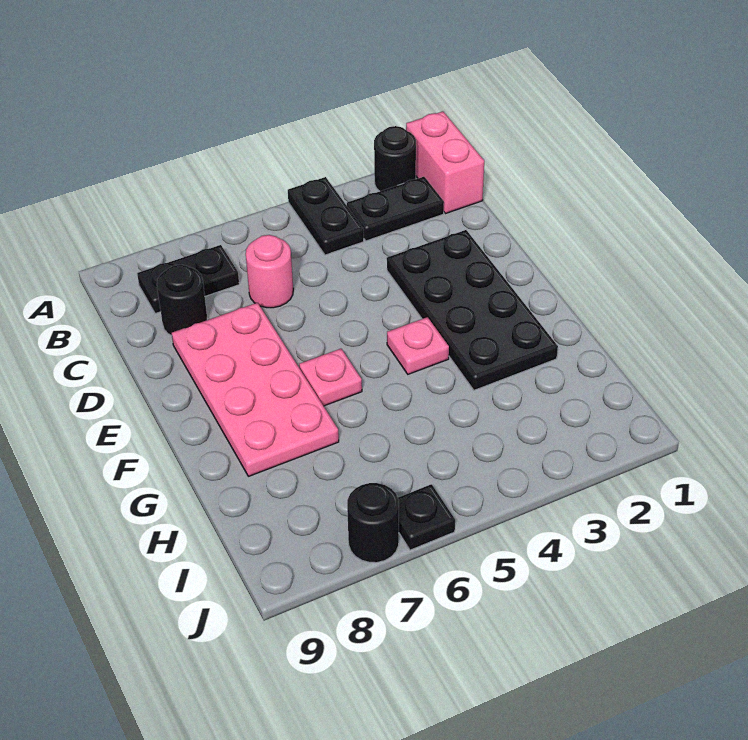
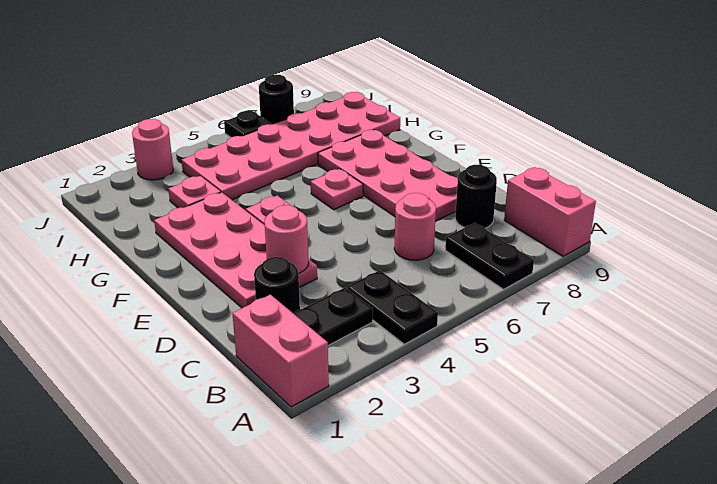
black round brick A2 level 1 -> black round brick C2 level 1
none -> pink brick A9:B9 level 1
black plate B7:B8 level 1 -> black plate A7:B7 level 1
black plate D2:G3 level 1 -> pink plate D2:G3 level 1
none -> pink round brick D3 level 2
none -> pink plate H3 level 1
none -> pink plate H4:I9 level 1
none -> pink round brick J3 level 1

